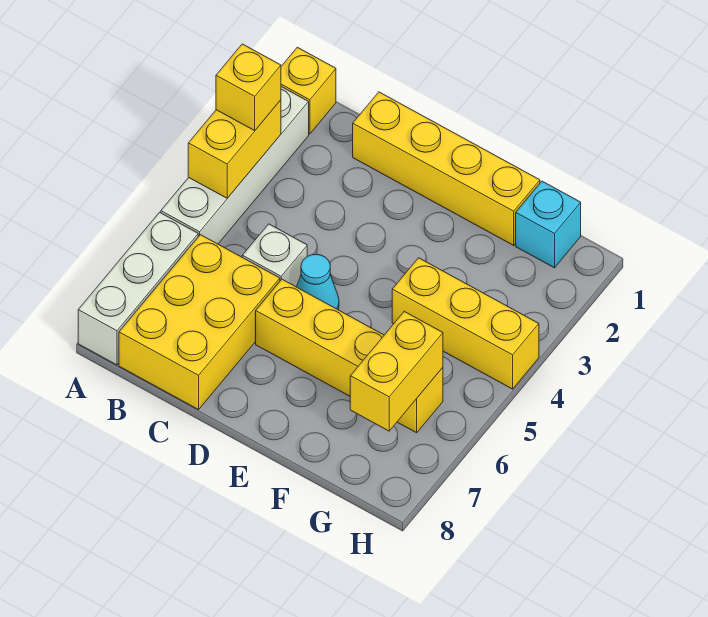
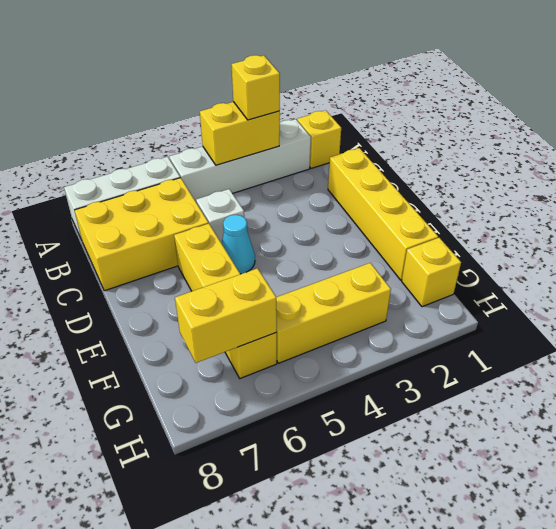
yellow brick F4:H4 level 1 -> yellow brick G3:G5 level 1
cyan brick G1 level 1 -> yellow brick G1 level 1

